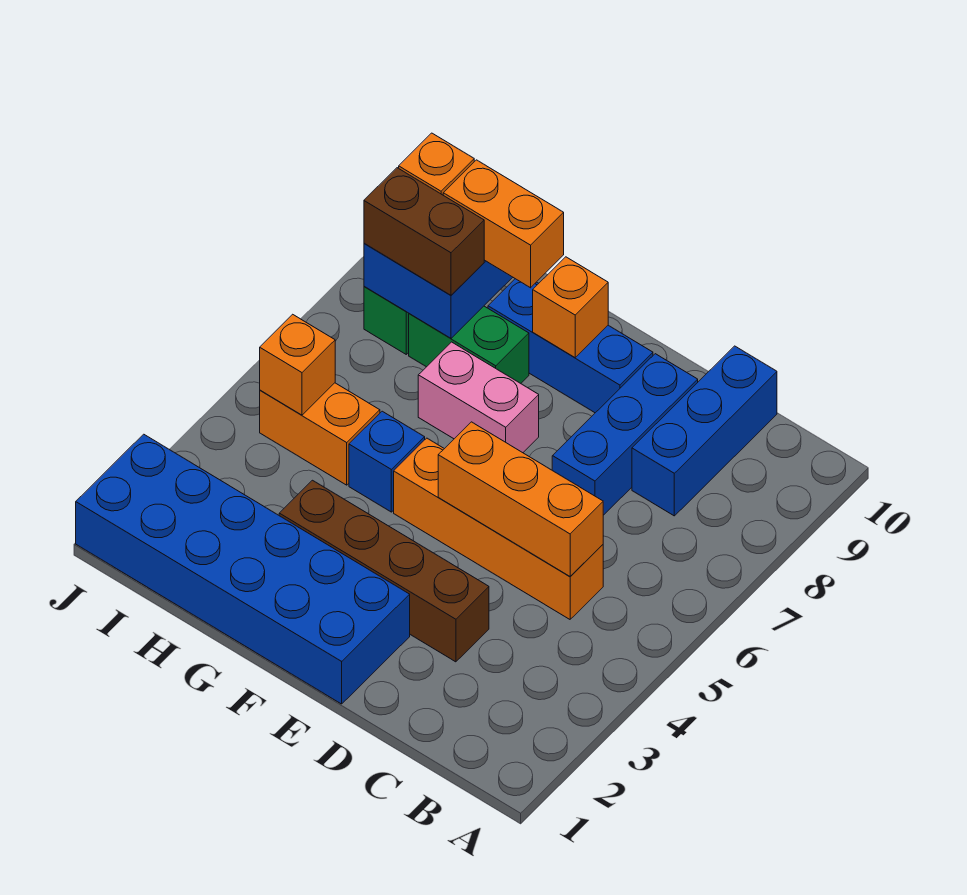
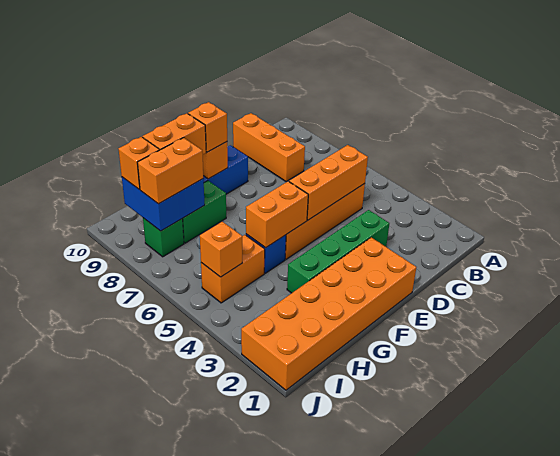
blue brick C8:C10 level 1 -> orange brick C8:C10 level 1
brown brick D3:G3 level 1 -> green brick D3:G3 level 1
blue brick D7:D9 level 1 -> none
blue brick E1:J2 level 1 -> orange brick E1:J2 level 1
none -> orange brick F5:G5 level 2
pink brick F7:G7 level 1 -> none
none -> orange brick F9 level 3
brown brick H8:I8 level 3 -> orange brick H8:I8 level 3

